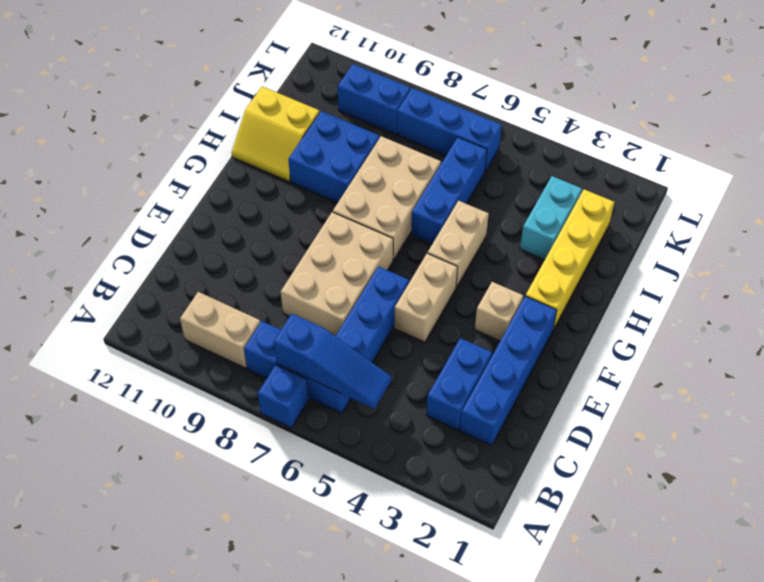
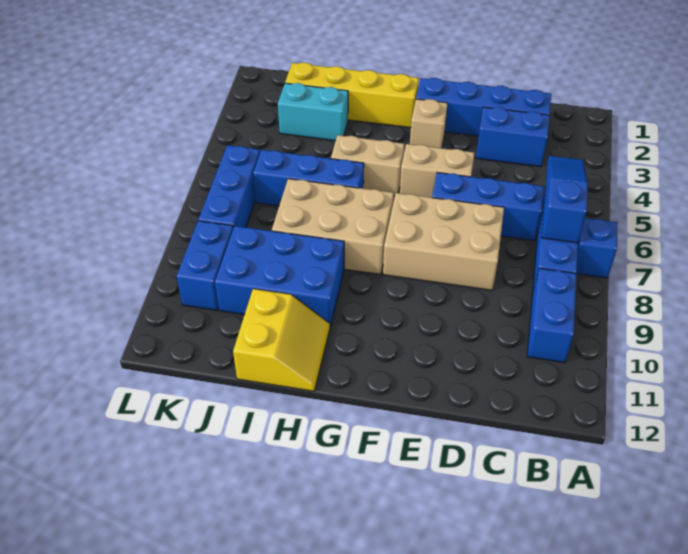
tan brick B9:B10 level 1 -> blue brick B9:B10 level 1
blue brick H9:I10 level 1 -> blue brick H9:J10 level 1

